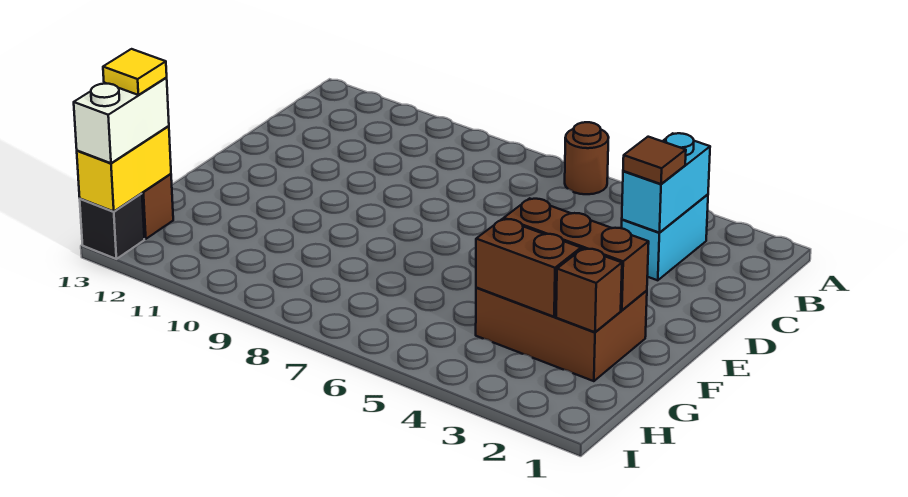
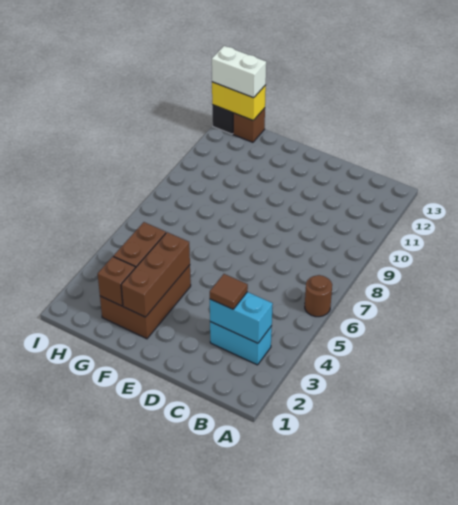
yellow tile H13 level 4 -> none

